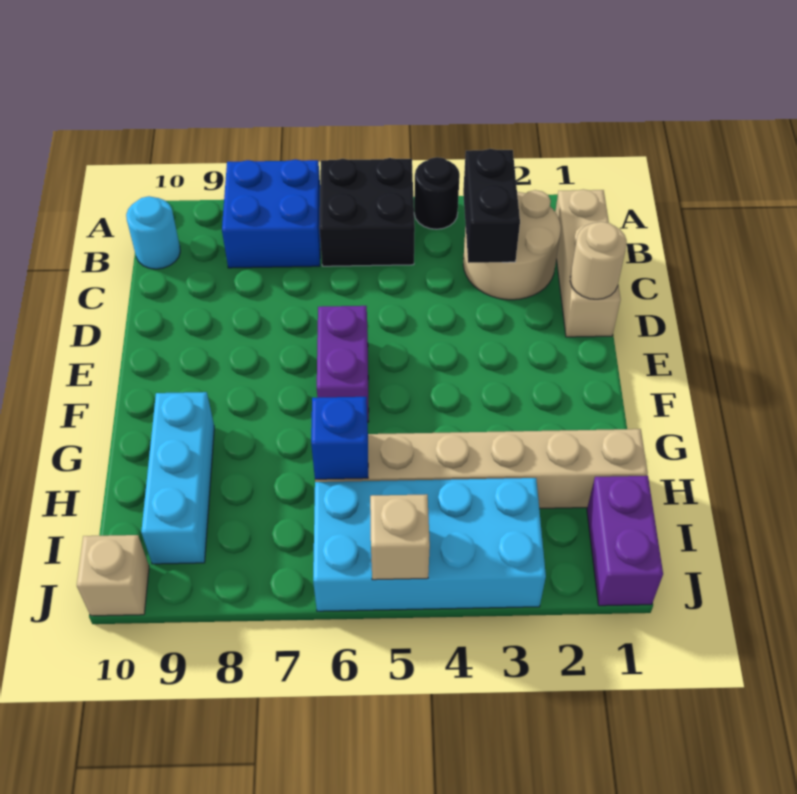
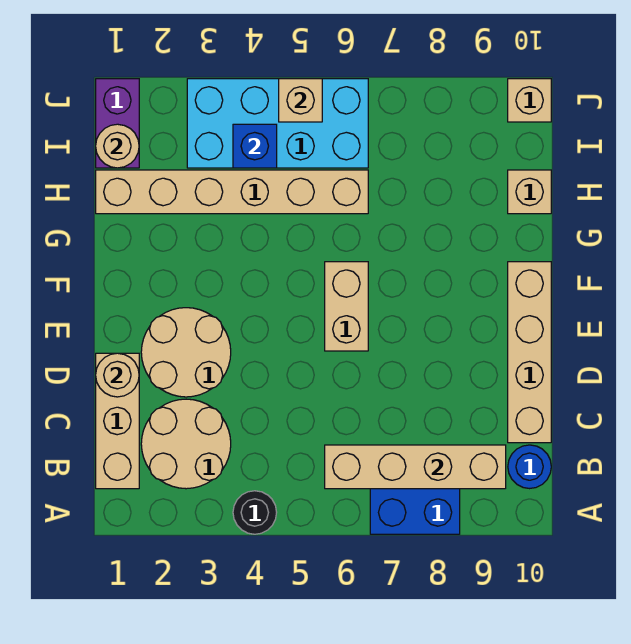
black brick A5:B6 level 1 -> none
black brick B3:C3 level 2 -> none
none -> tan brick B6:B9 level 2
cyan round brick B10 level 1 -> blue round brick B10 level 1
none -> tan brick C10:F10 level 1
none -> tan round brick D2:E3 level 1
purple brick E6:F6 level 1 -> tan brick E6:F6 level 1
cyan brick G9:I9 level 1 -> none
blue brick H6 level 2 -> blue brick I4 level 2
none -> tan brick H10 level 1
none -> tan round brick I1 level 2

